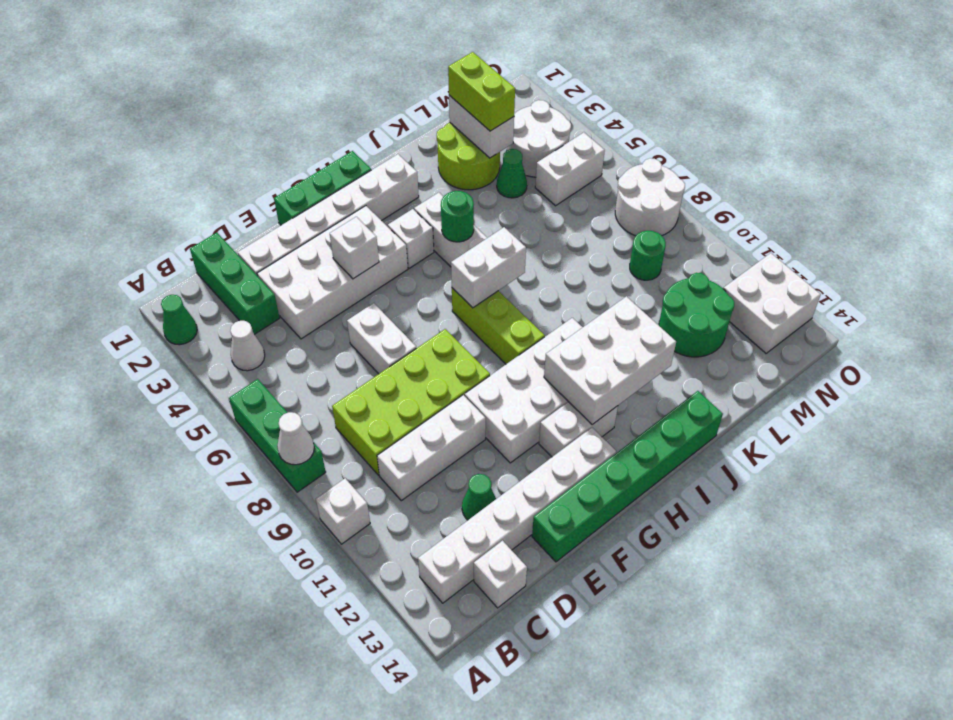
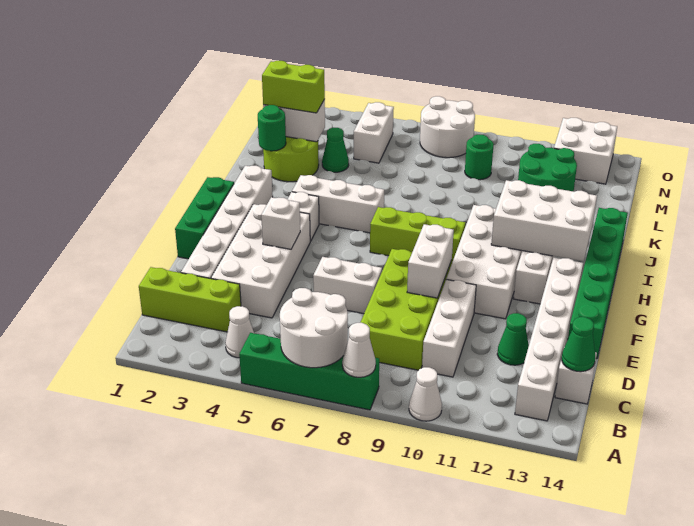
green cone A2 level 1 -> green cone C14 level 2
green brick A6:A8 level 1 -> green brick A5:A8 level 1
white brick A10 level 1 -> white cone A10 level 1
green brick C1:C3 level 1 -> lime brick C1:C3 level 1
white brick H7:I7 level 2 -> white brick E9:F9 level 2
white brick H11:J12 level 2 -> white brick H11:I13 level 2
green round brick I5 level 2 -> green round brick K2 level 2
white round brick M3:N4 level 1 -> white round brick A6:B7 level 2

